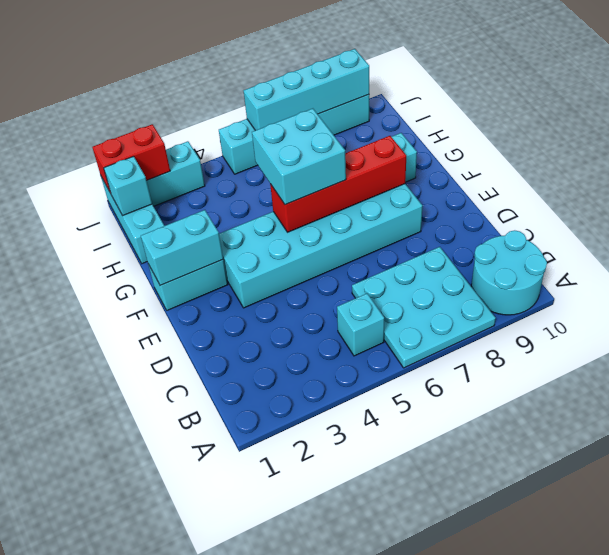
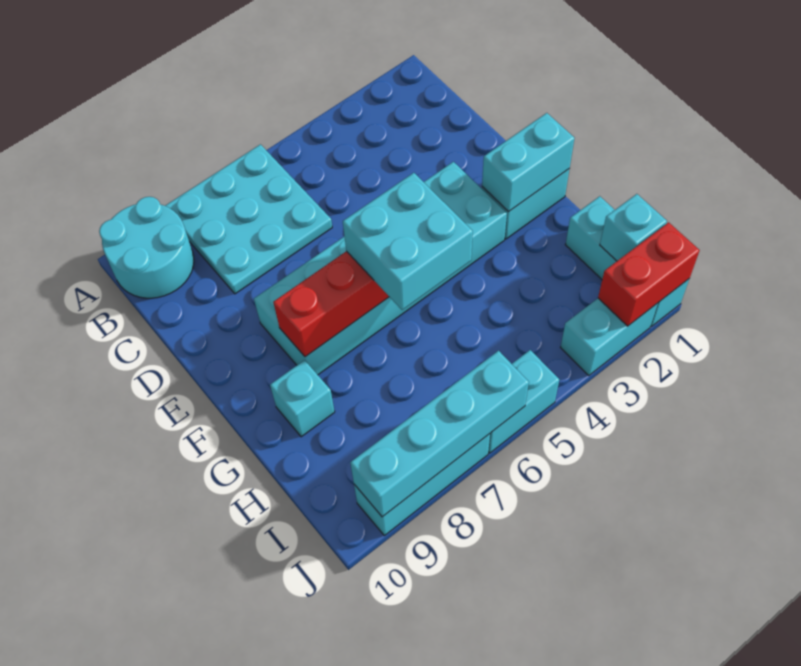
cyan brick B5 level 1 -> none

